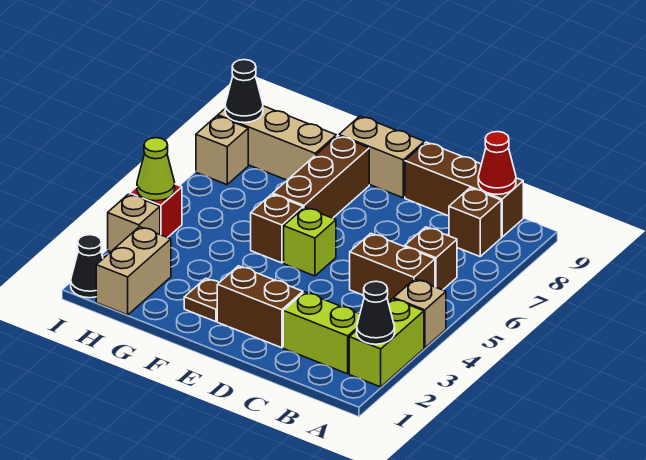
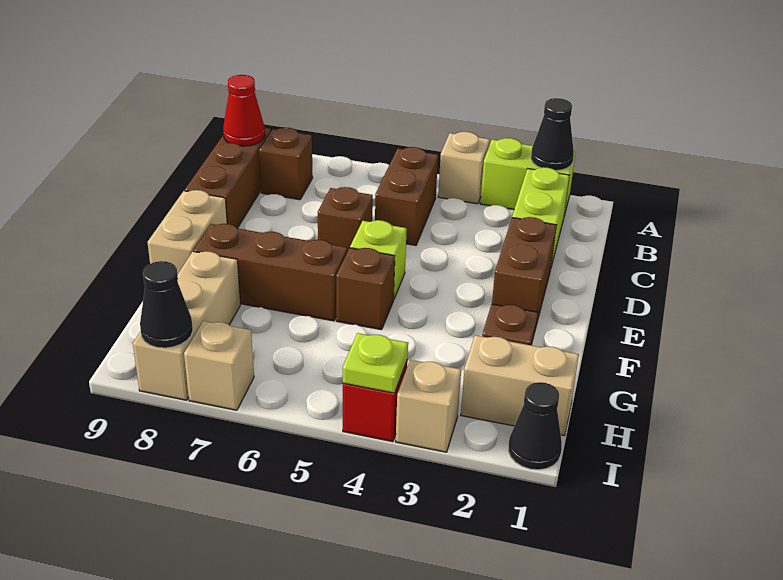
brown brick B6 level 1 -> brown brick D6 level 1
lime cone I4 level 2 -> lime plate I4 level 2

